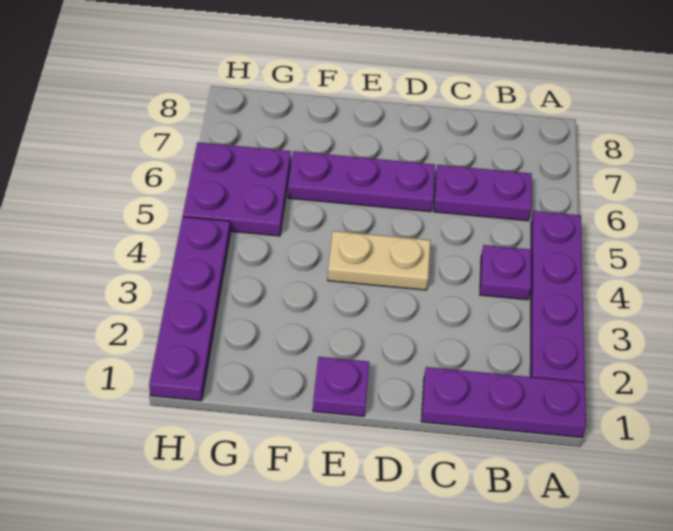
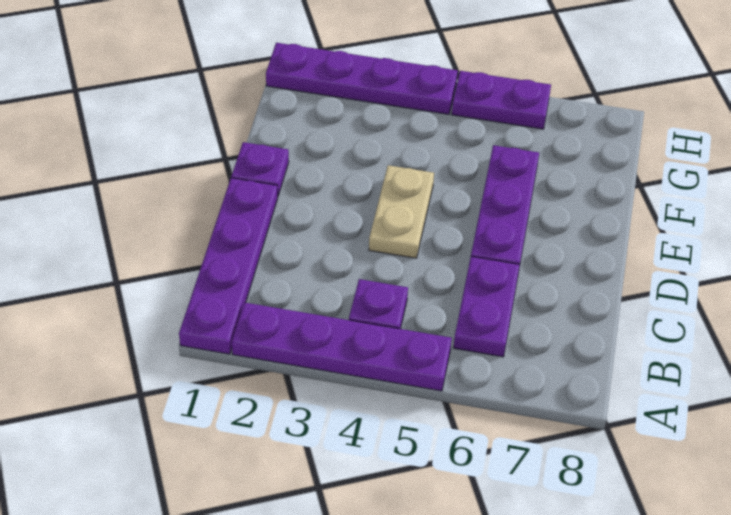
purple plate A1:C1 level 1 -> purple plate A1:D1 level 1
purple plate G5:H6 level 1 -> purple plate H5:H6 level 1

